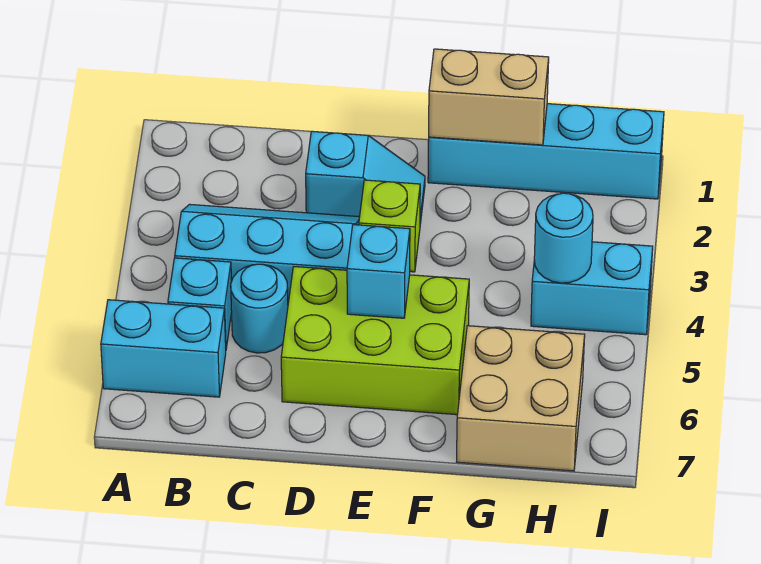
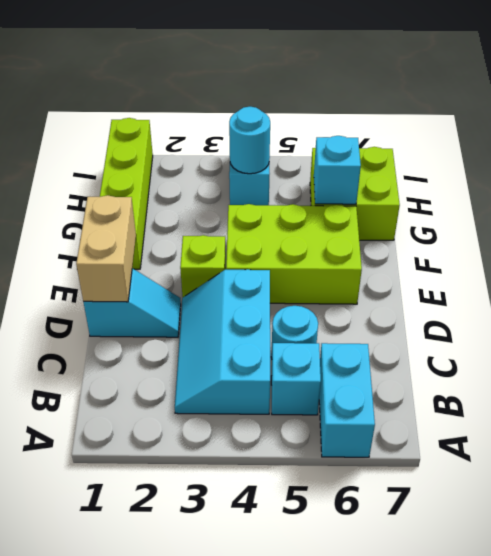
cyan slope D2:E2 level 1 top D -> cyan slope D1:D2 level 1 top 1
lime brick D5:F6 level 1 -> lime brick E4:F6 level 1
cyan brick E5 level 2 -> cyan brick G6 level 2
cyan brick F1:I1 level 1 -> lime brick F1:I1 level 1
tan brick F1:G1 level 2 -> tan brick D1:E1 level 2
tan brick G6:H7 level 1 -> lime brick G6:H7 level 1

